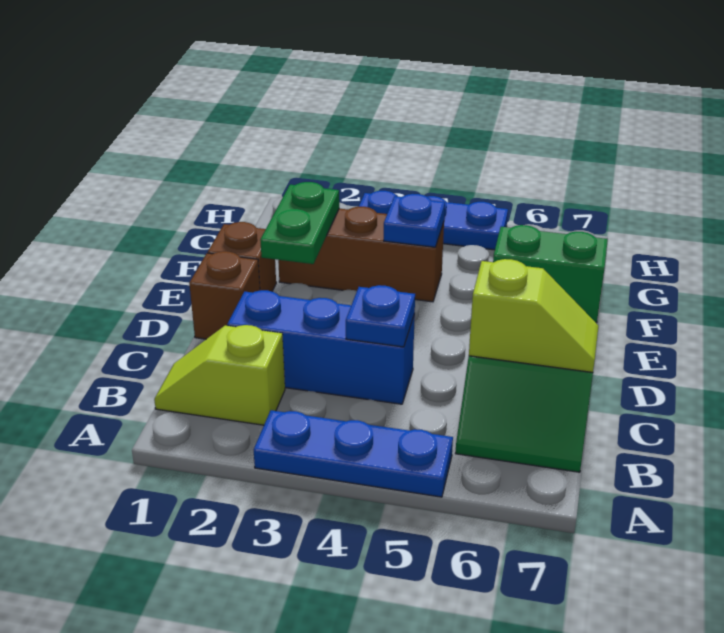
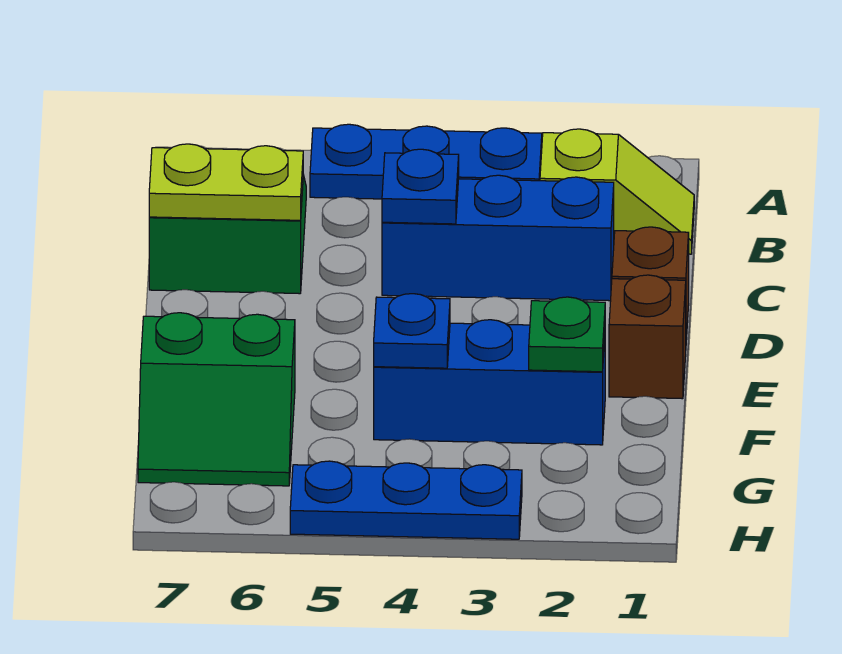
lime slope C6:C7 level 2 top 6 -> lime plate C6:C7 level 2
green plate E2:F2 level 2 -> green plate F2 level 2
brown brick F2:F4 level 1 -> blue brick F2:F4 level 1

